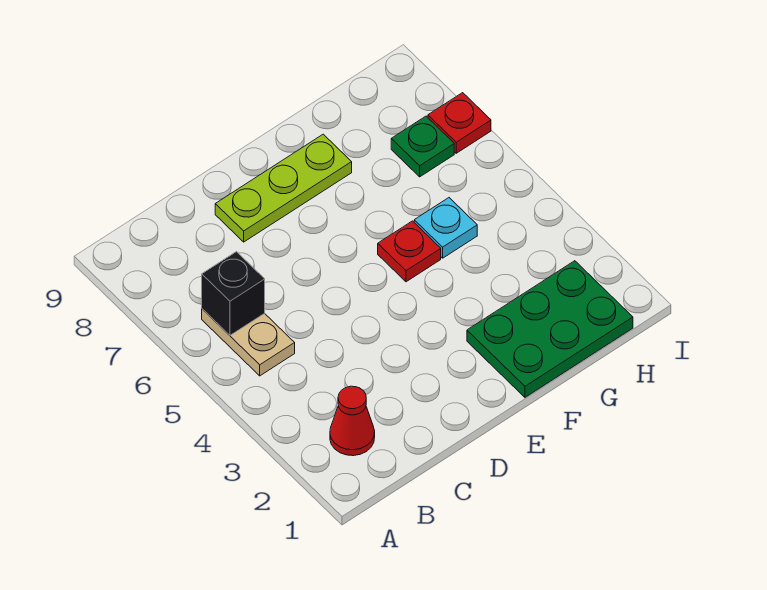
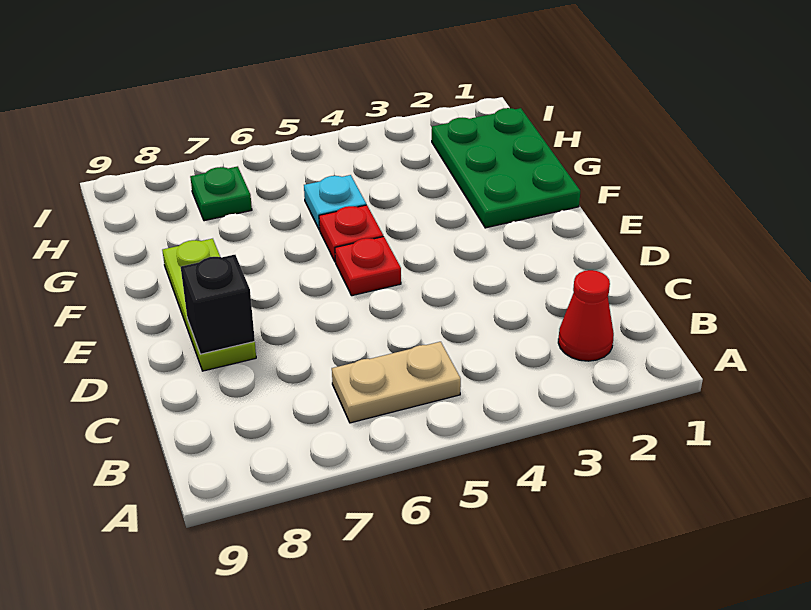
black brick B6 level 2 -> black brick D8 level 2
red plate I7 level 1 -> red plate E5 level 1

